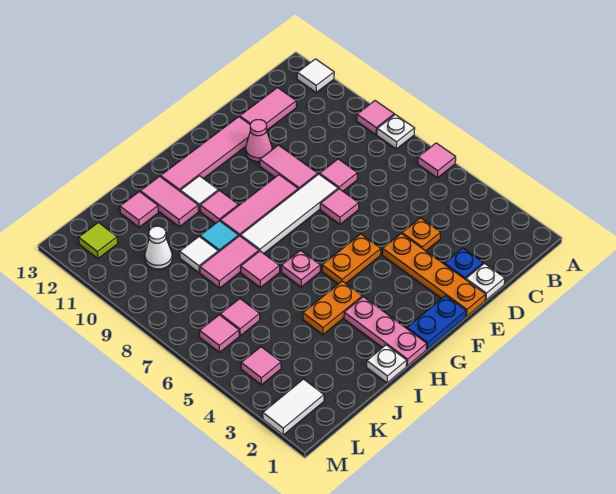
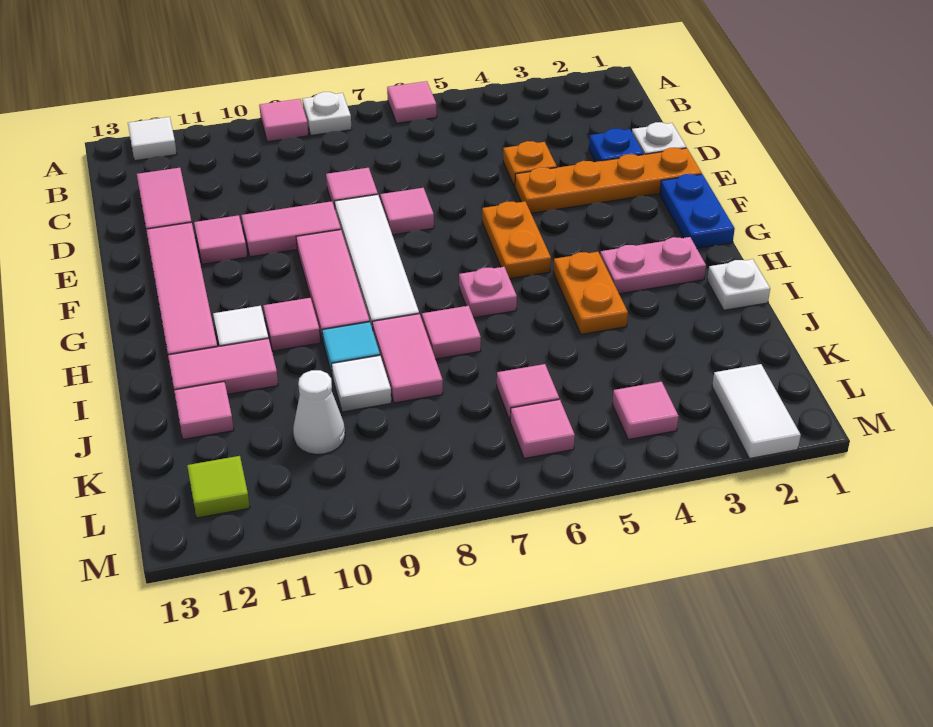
pink cone E11 level 1 -> pink tile E11 level 1
pink plate H1:H3 level 1 -> pink plate H2:H3 level 1

